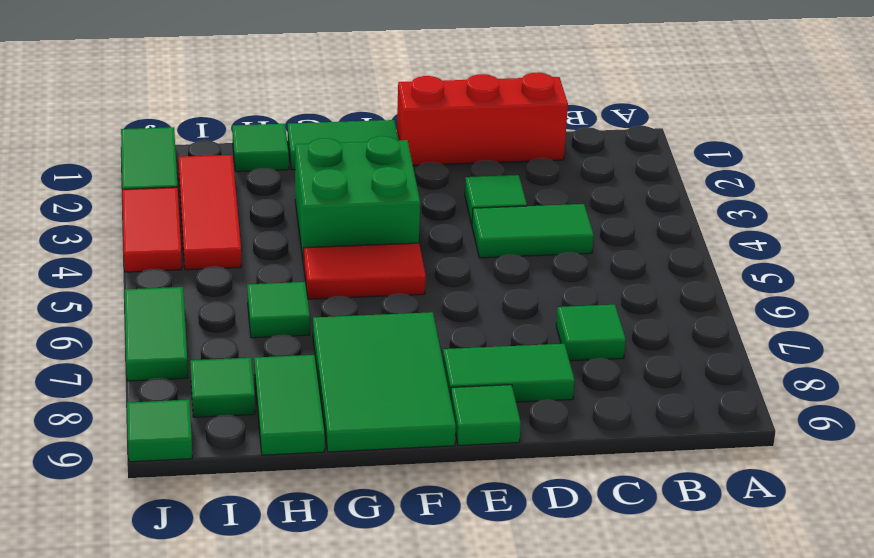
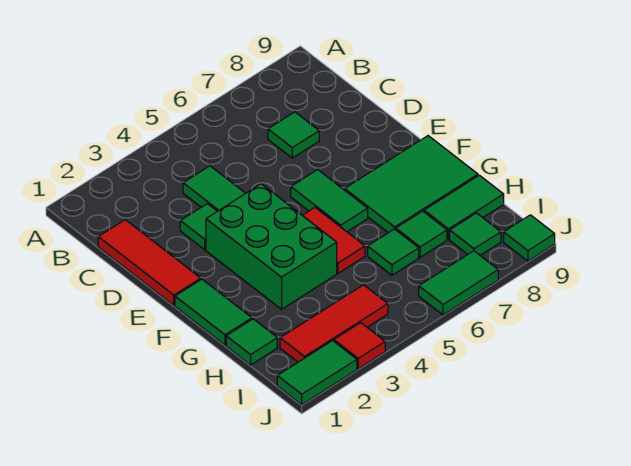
red brick C1:E1 level 1 -> red tile C1:E1 level 1
green tile D8:E8 level 1 -> green tile E6:F6 level 1
green tile E9 level 1 -> green tile H7 level 1
green brick F3:G4 level 1 -> green brick E3:G4 level 1
red tile J3:J4 level 1 -> red tile J3 level 1

